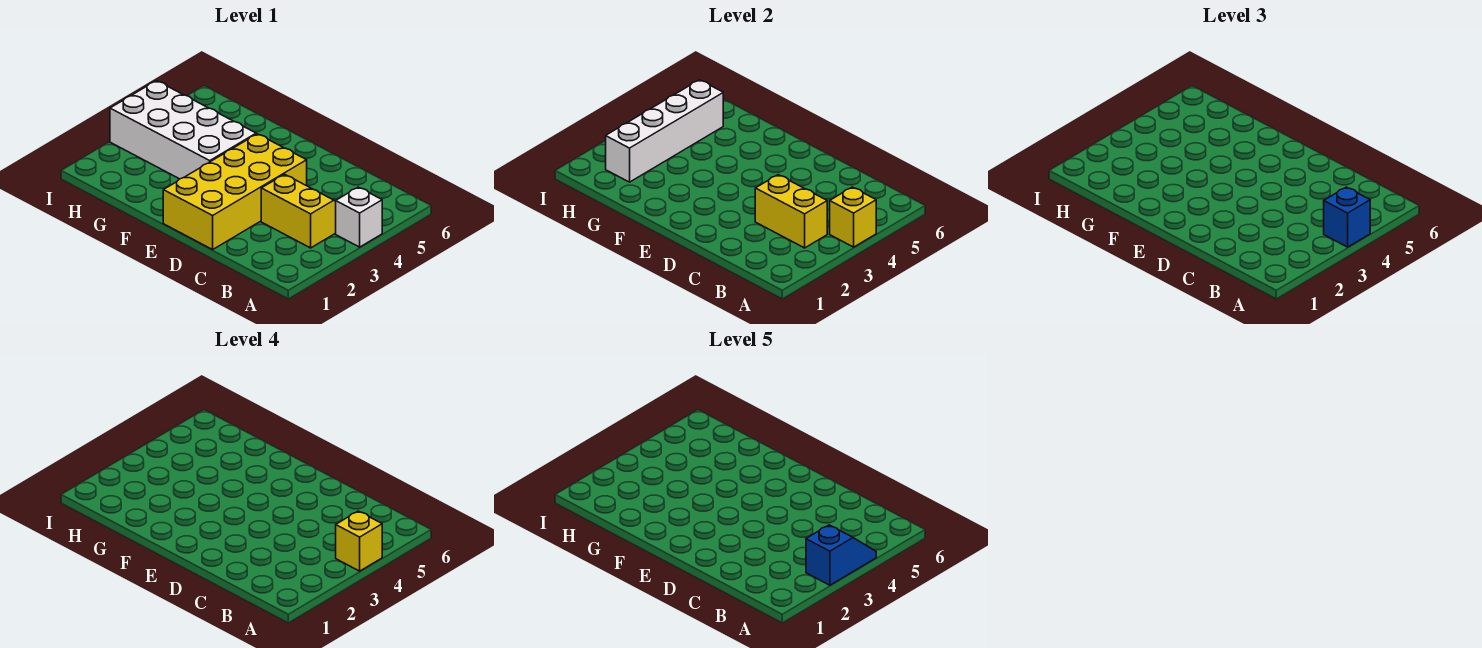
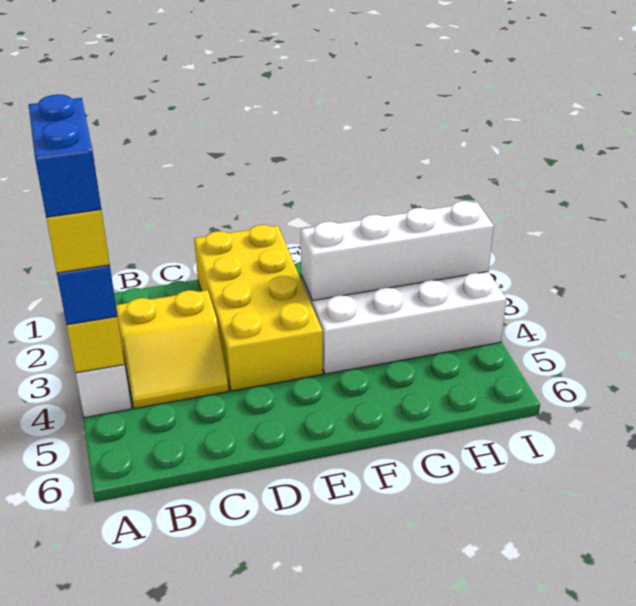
blue slope A3:A4 level 5 top 3 -> blue brick A3:A4 level 5
yellow brick B3:C3 level 2 -> none
white brick H2:H5 level 2 -> white brick F3:I3 level 2

